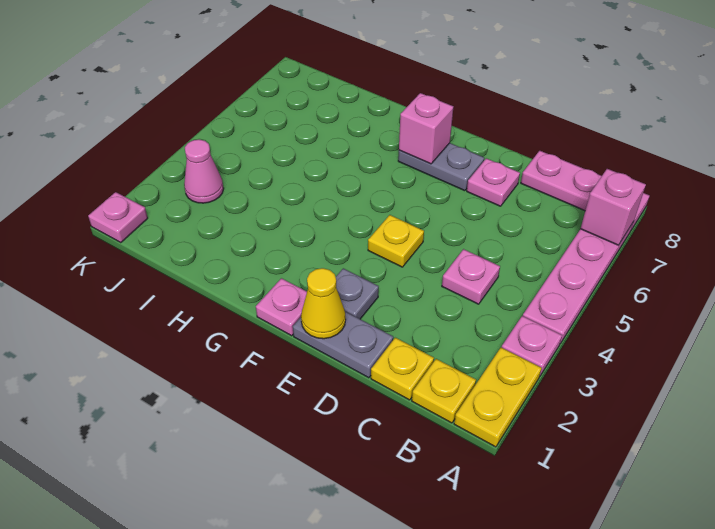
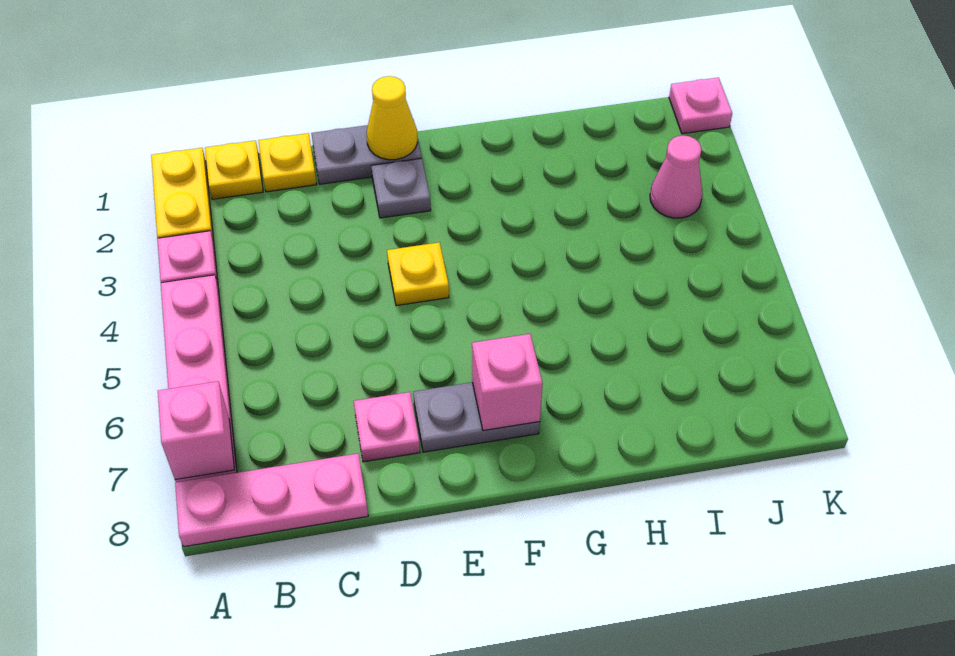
pink plate C4 level 1 -> none
pink plate F1 level 1 -> none

